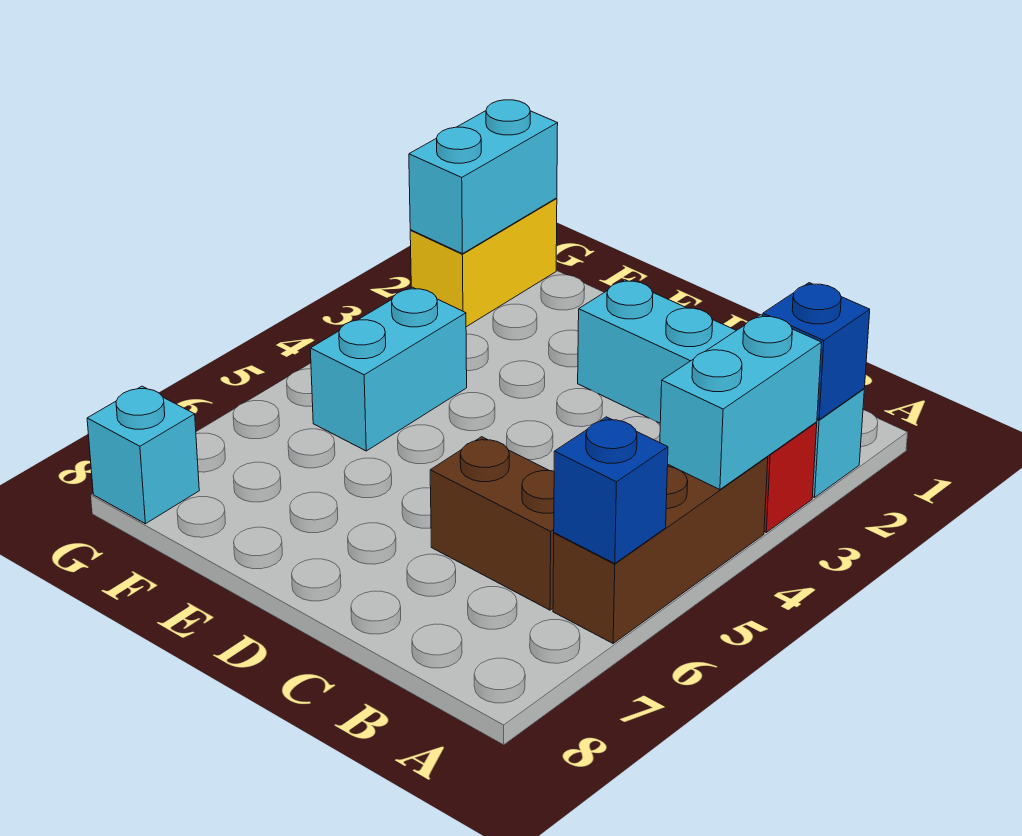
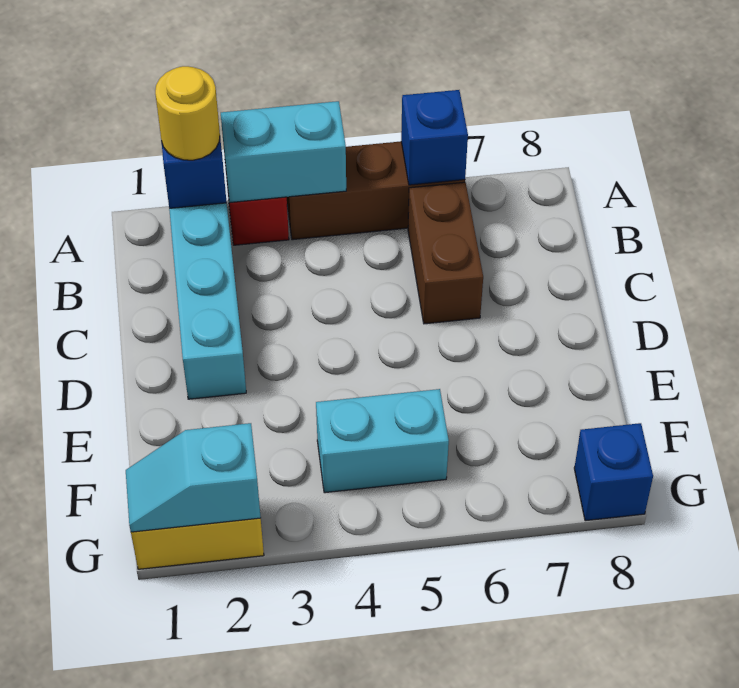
none -> yellow round brick A2 level 3
cyan brick G1:G2 level 2 -> cyan slope G1:G2 level 2 top 2
cyan brick G8 level 1 -> blue brick G8 level 1

